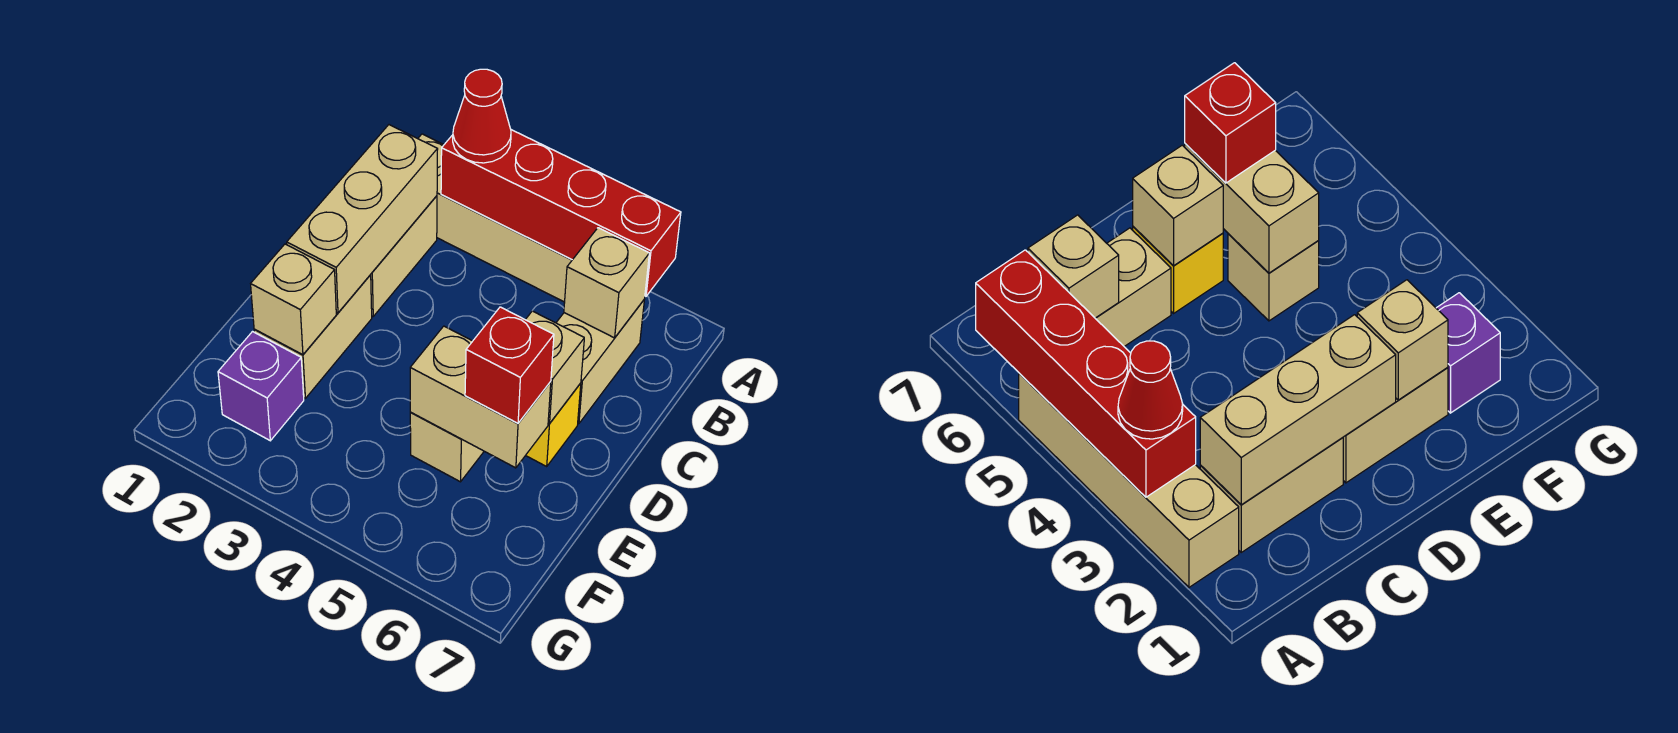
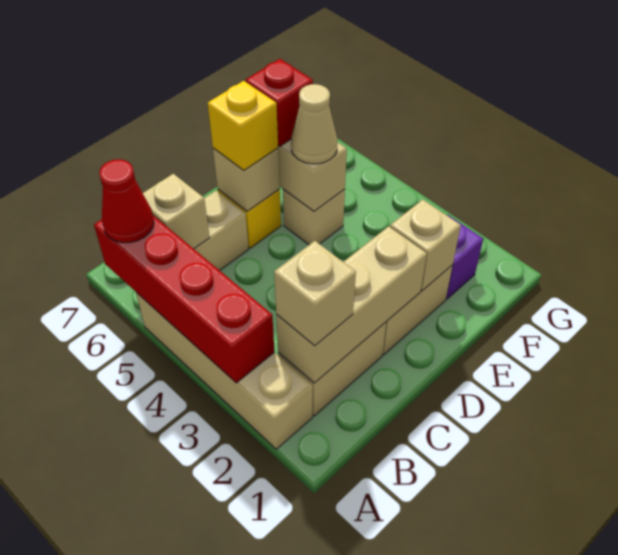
red cone A3 level 3 -> red cone A6 level 3
none -> tan brick B2 level 3
none -> yellow brick D6 level 3
none -> tan cone E5 level 3

